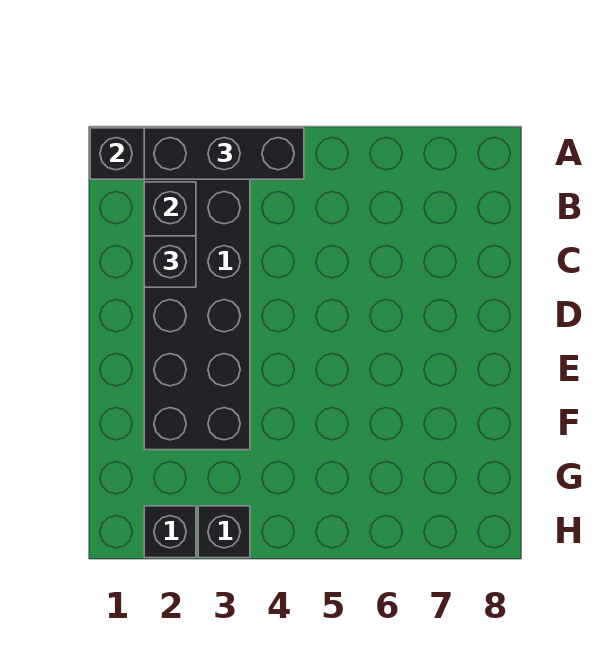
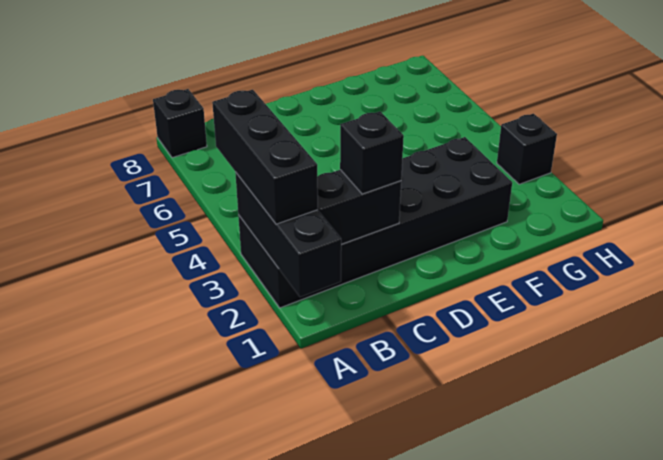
black brick H2 level 1 -> black brick A8 level 1

